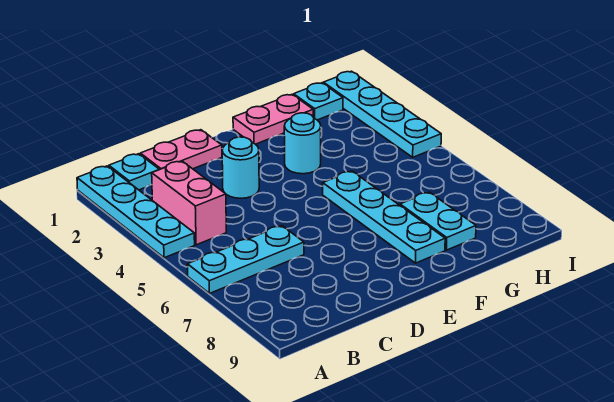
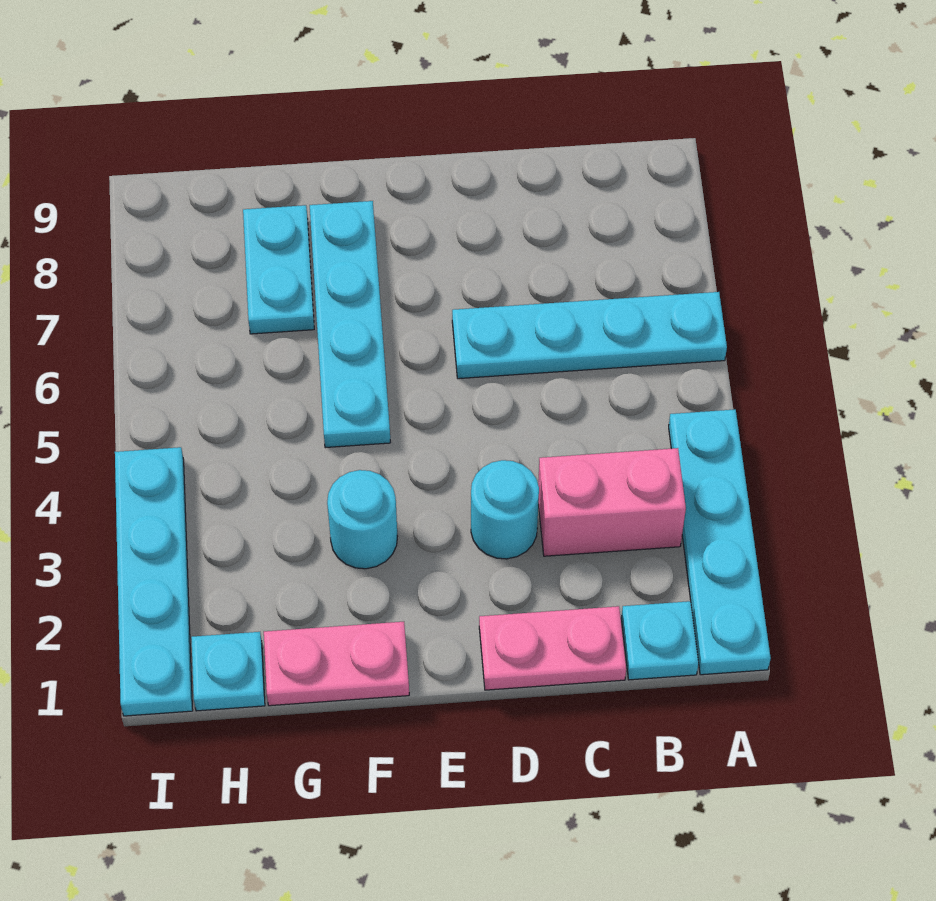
cyan plate A6:C6 level 1 -> cyan plate A6:D6 level 1
pink brick B3:B4 level 1 -> pink brick B3:C3 level 1

